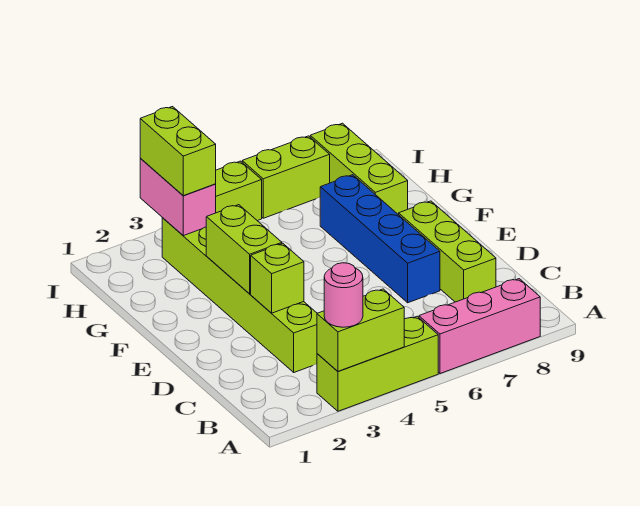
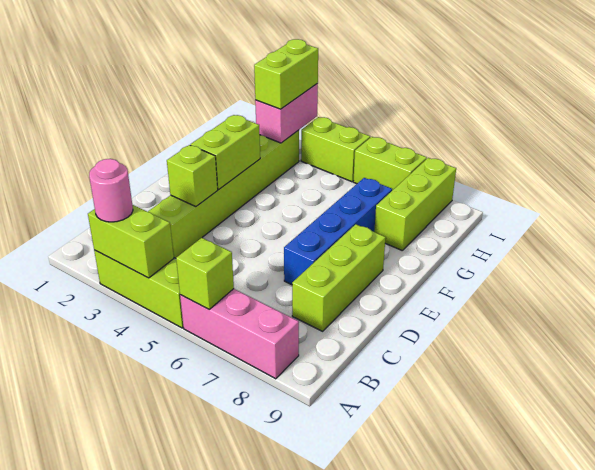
none -> lime brick A6 level 2

